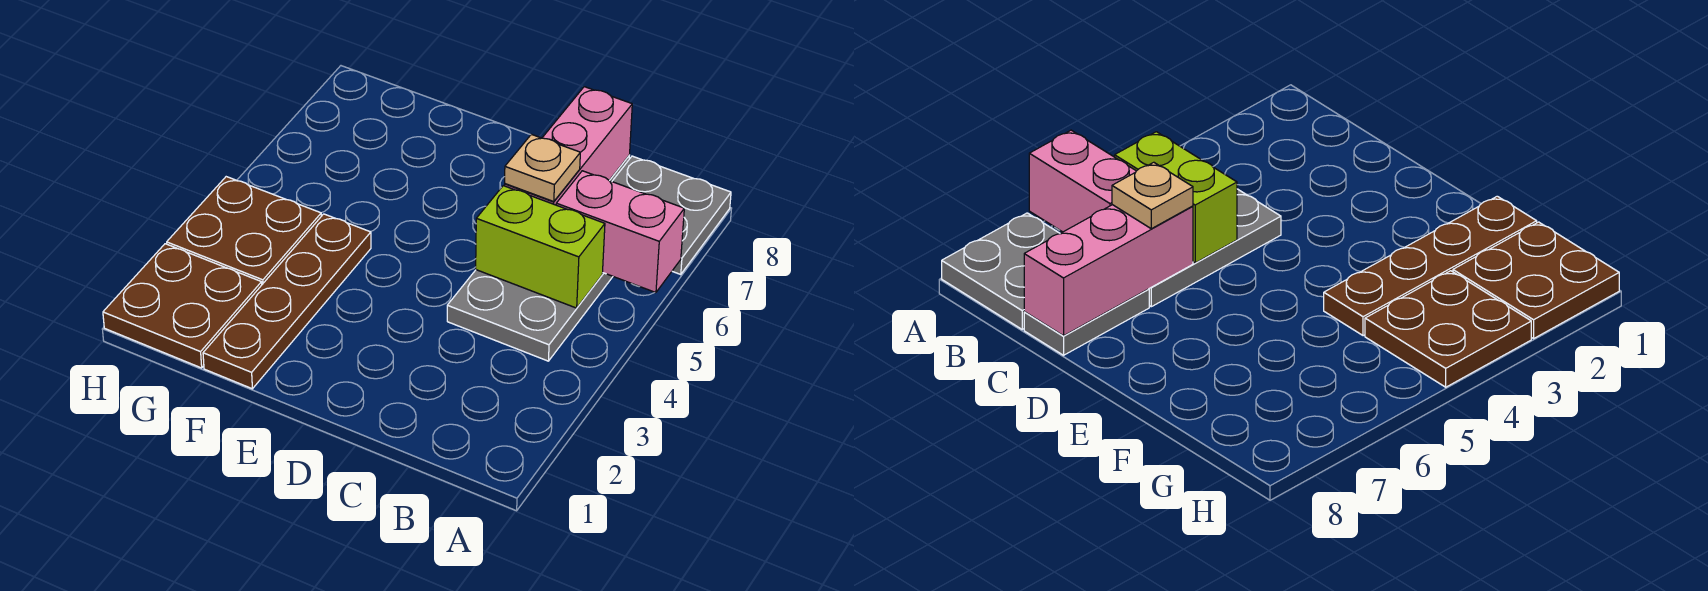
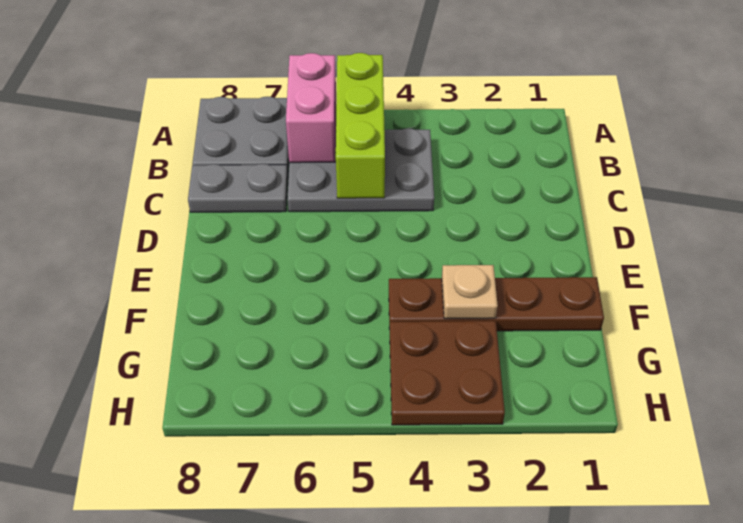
lime brick B5:C5 level 2 -> lime brick A5:C5 level 2
pink brick C6:C8 level 2 -> none
tan plate C6 level 3 -> tan plate F3 level 2
brown plate G1:H2 level 1 -> none

